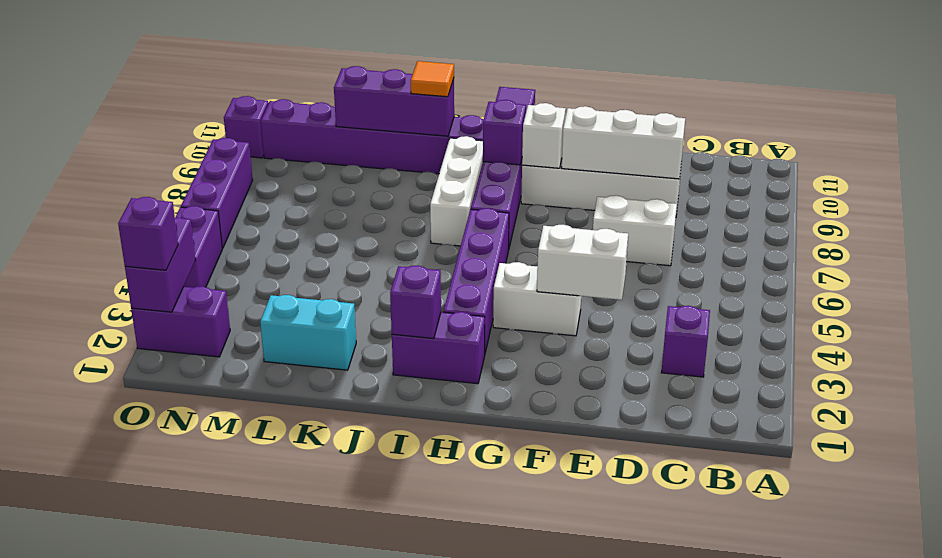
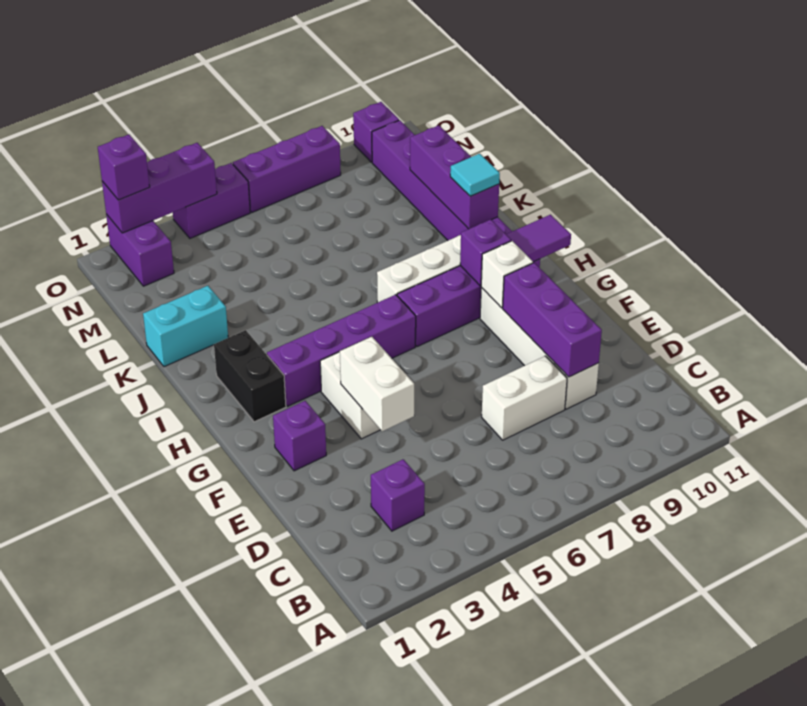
white brick D7:E7 level 1 -> white brick D7:D8 level 1
white brick D9:F9 level 2 -> purple brick D9:F9 level 2
purple brick H2:I2 level 1 -> black brick H2:I2 level 1
purple brick I2 level 2 -> purple brick F2 level 1
orange tile J10 level 3 -> cyan tile J10 level 3
cyan brick K2:L2 level 1 -> cyan brick K1:K2 level 1
purple brick O2:O3 level 2 -> purple brick O2:O4 level 2

